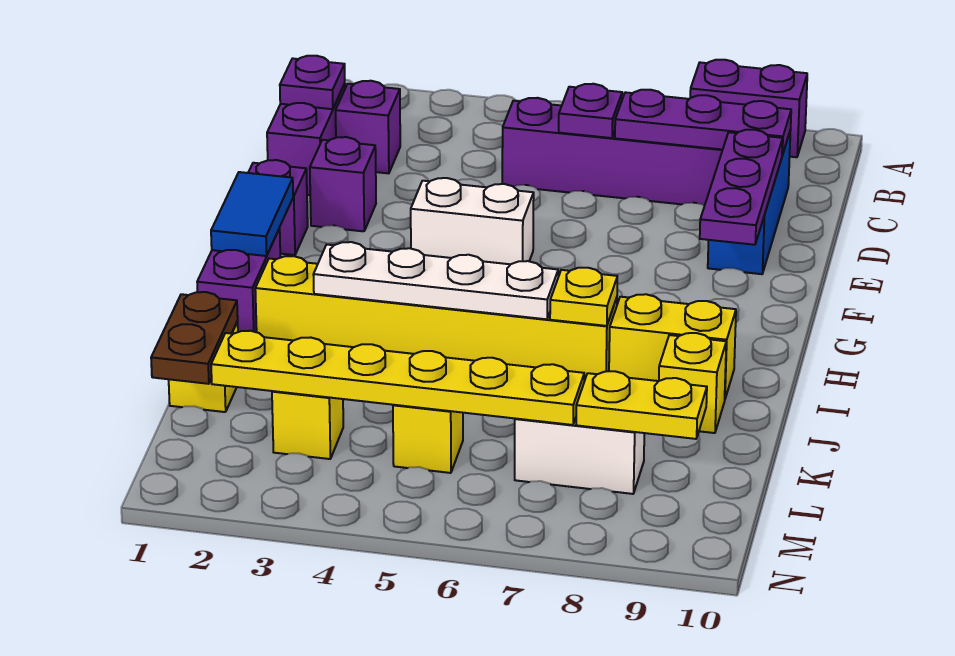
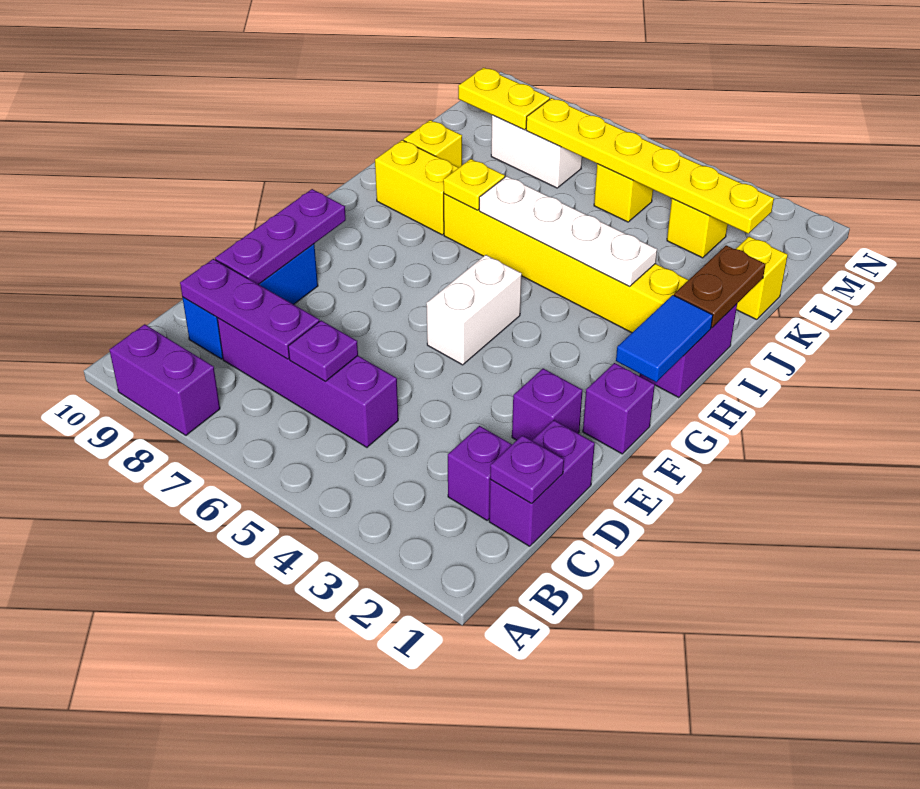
white brick F4:F5 level 1 -> white brick F5:G5 level 1
brown plate K1:L1 level 2 -> brown plate I1:J1 level 2

